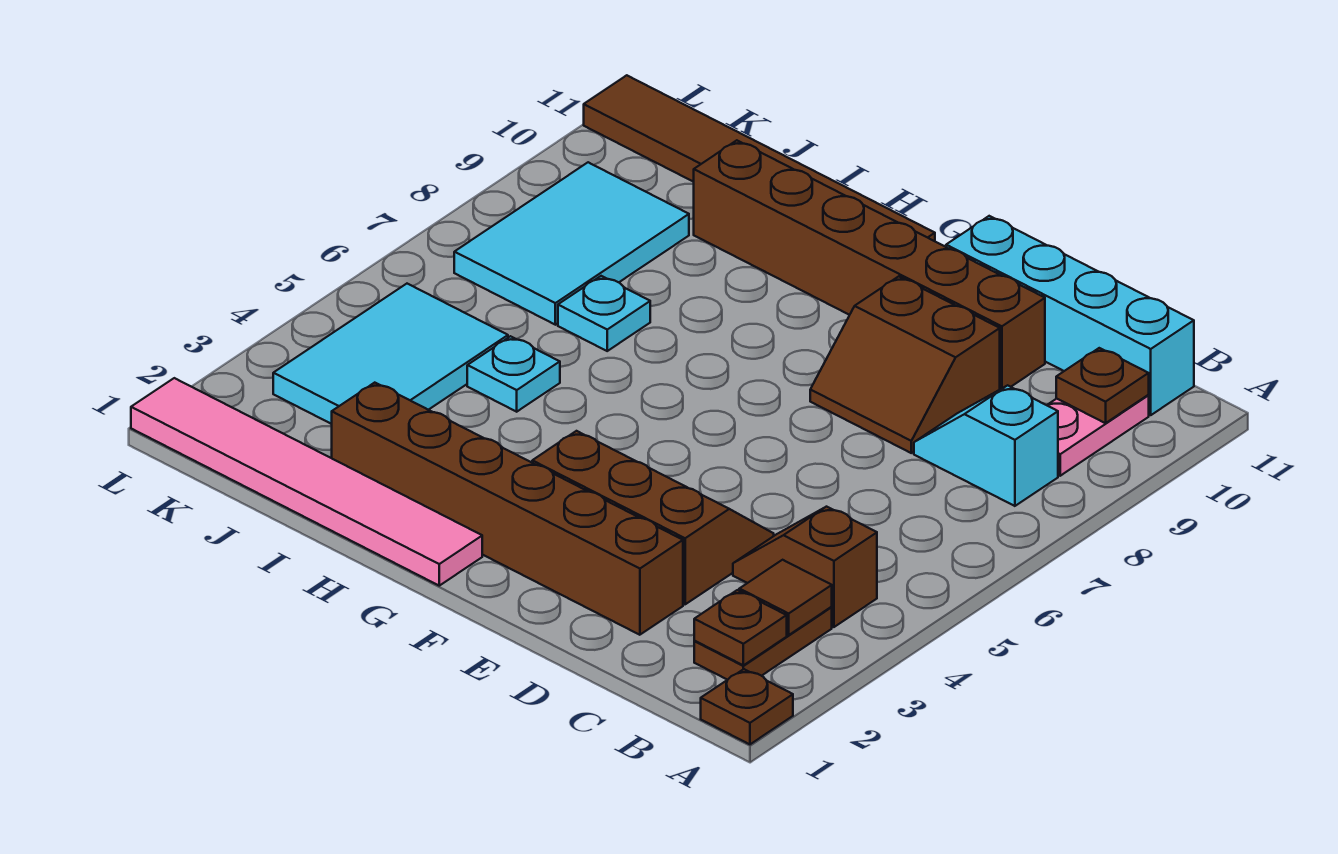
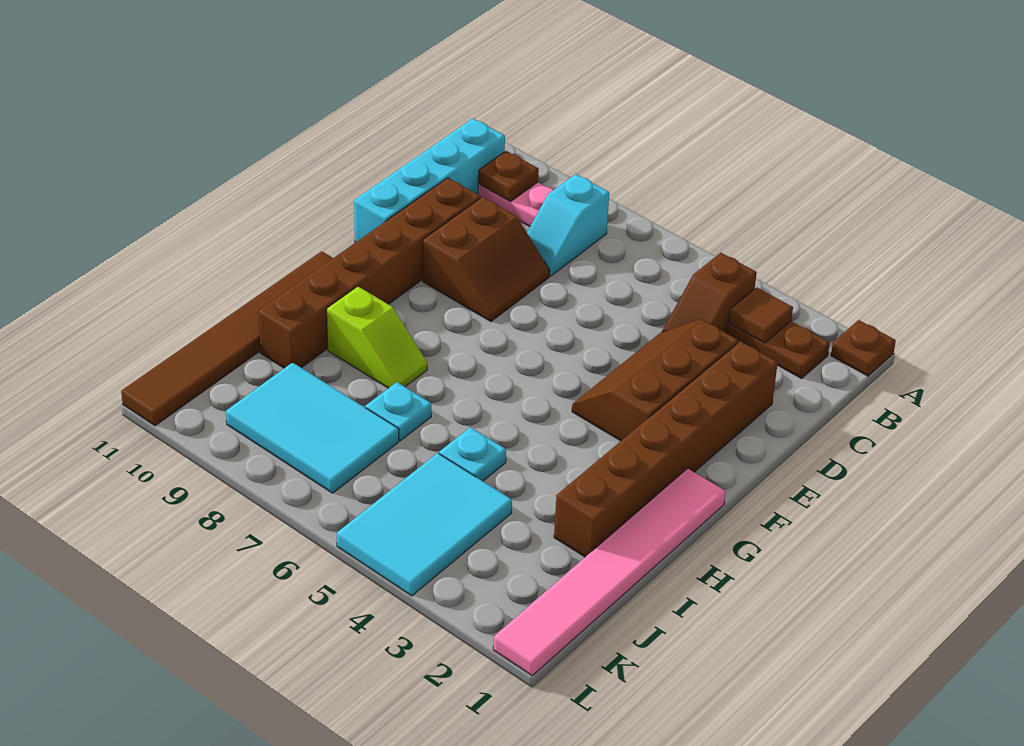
brown plate B2 level 2 -> none
none -> lime slope H8:H9 level 1 top 9
cyan tile J3:K5 level 1 -> cyan tile J4:L5 level 1

